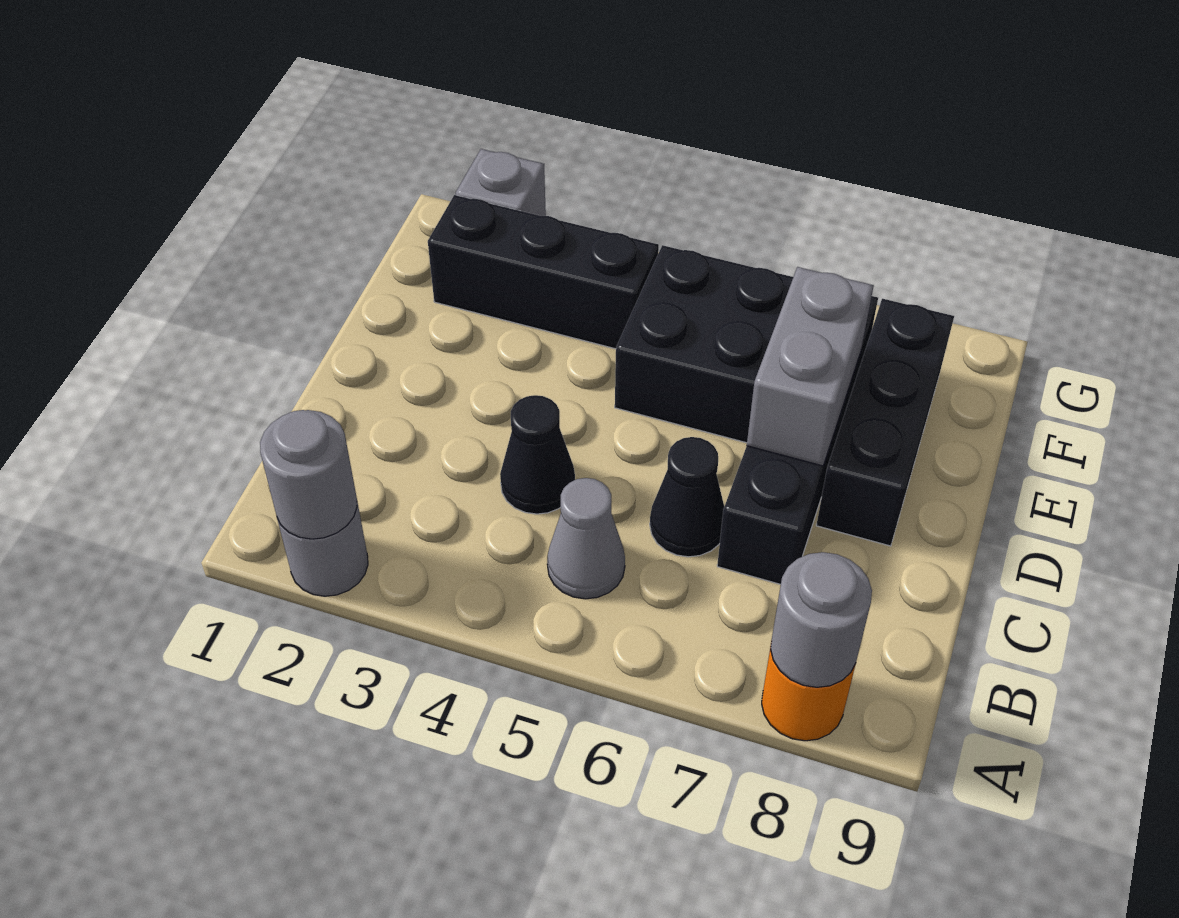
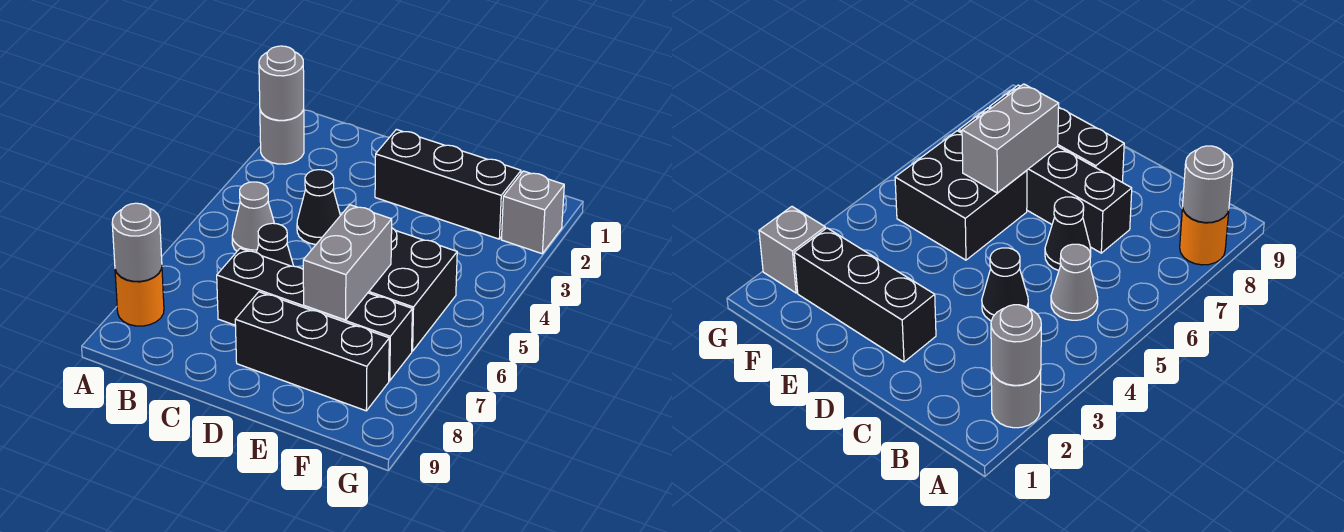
grey brick D7:E7 level 2 -> grey brick E6:E7 level 2
black brick F2:F4 level 1 -> black brick D2:F2 level 1

